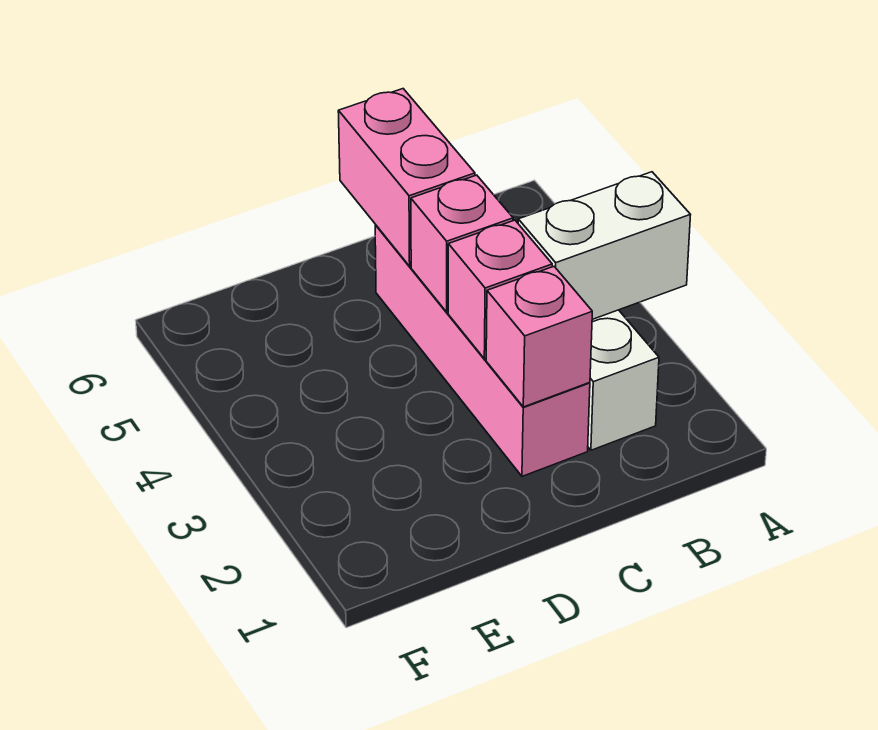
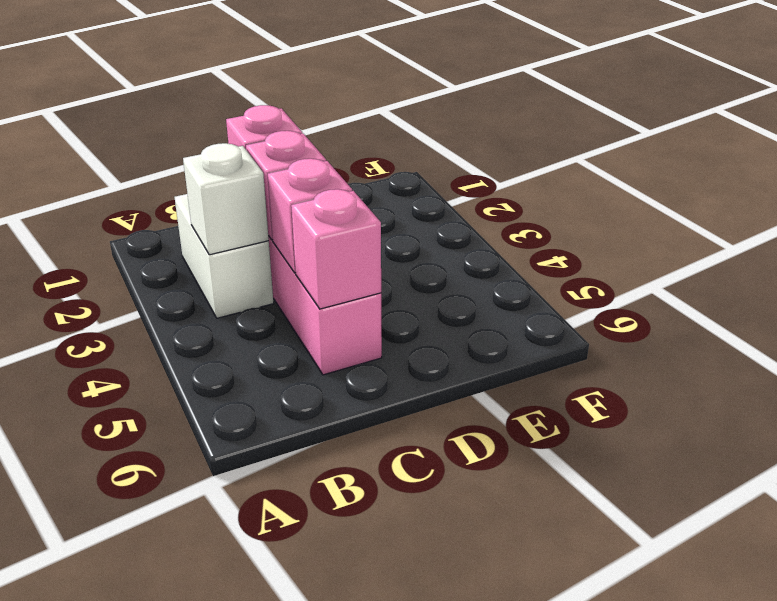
white brick A3:B3 level 2 -> white brick B3 level 2
pink brick C5:C6 level 2 -> pink brick C5 level 2

